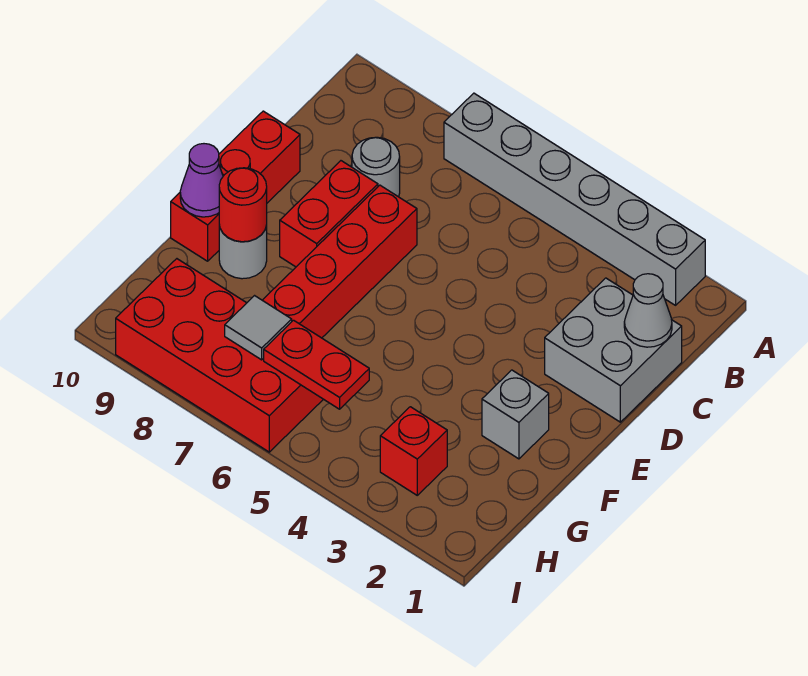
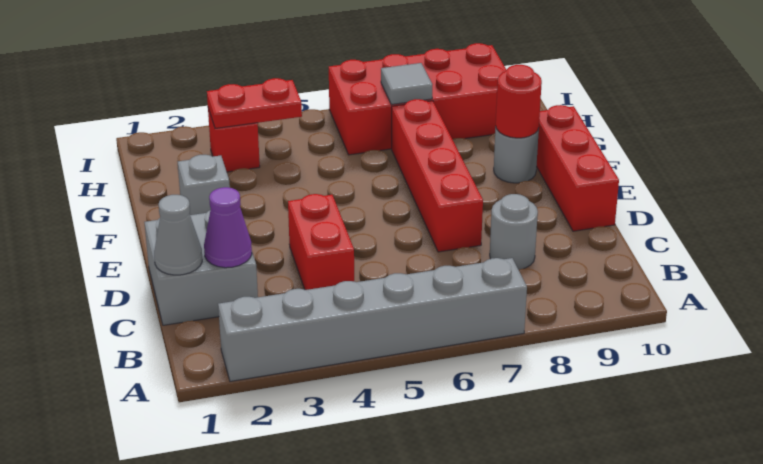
red brick D8:E8 level 1 -> red brick C4:D4 level 1
purple cone F10 level 2 -> purple cone C2 level 2
red plate H5:H6 level 2 -> red plate H3:H4 level 2

